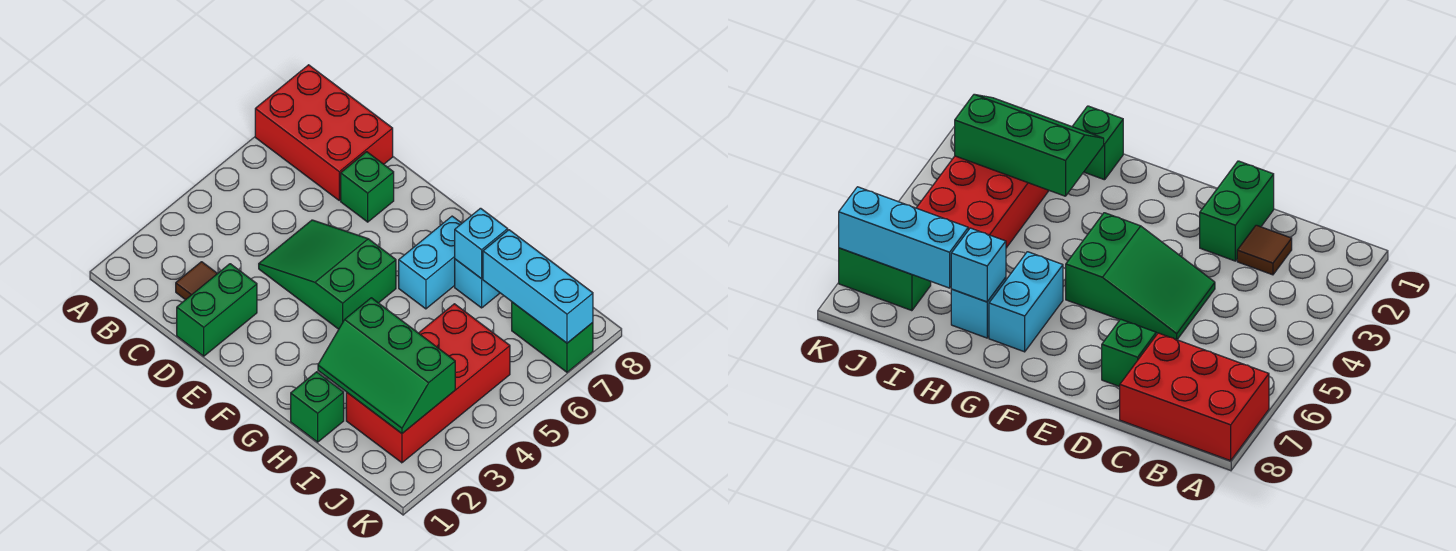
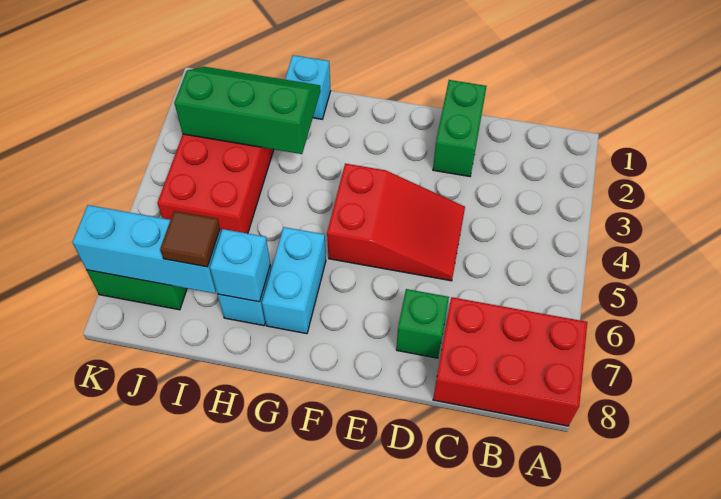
brown tile C2 level 1 -> brown tile I7 level 3
green slope D4:F5 level 1 top F -> red slope D4:F5 level 1 top F
green brick H1 level 1 -> cyan brick H1 level 1

